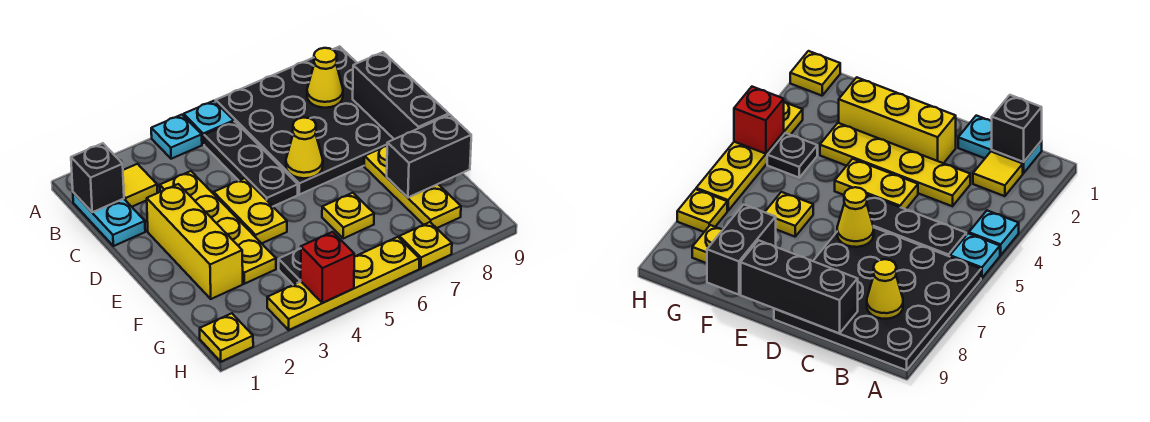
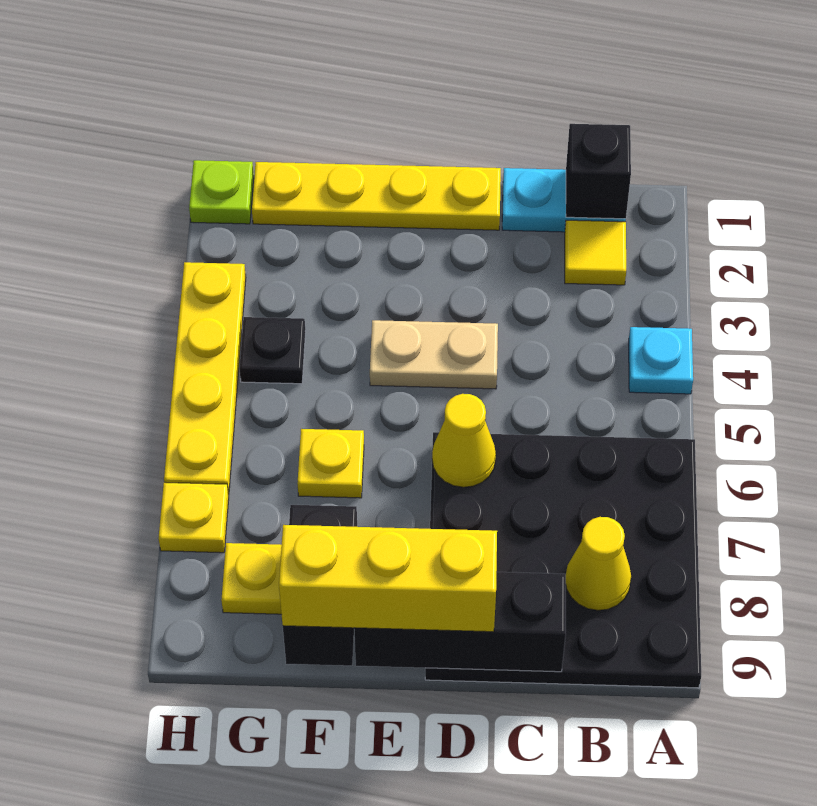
cyan plate A5 level 1 -> none
black plate B5:D5 level 1 -> none
yellow plate C3:F3 level 1 -> yellow plate D1:G1 level 1
yellow brick D2:F2 level 1 -> yellow brick D9:F9 level 3
yellow plate D4:E4 level 1 -> tan plate D4:E4 level 1
yellow plate H1 level 1 -> lime plate H1 level 1
red brick H4 level 2 -> none

